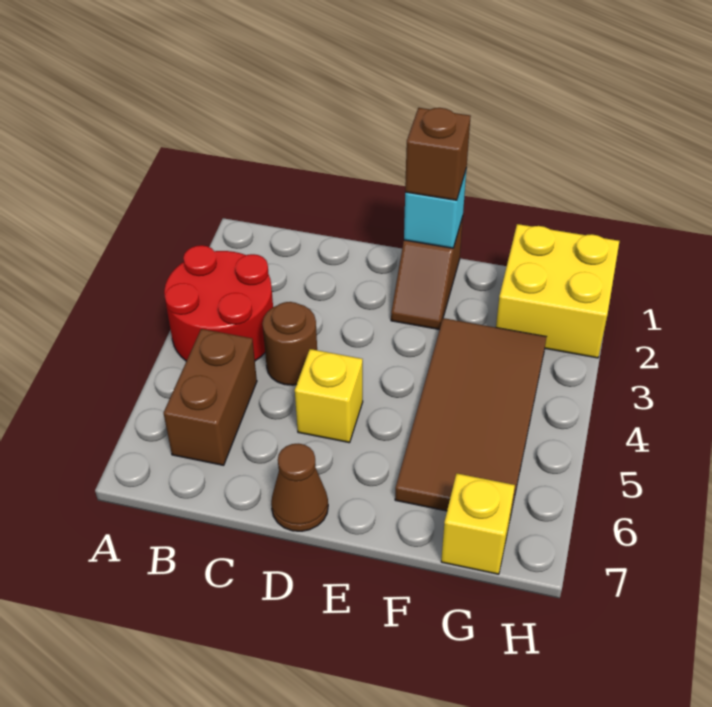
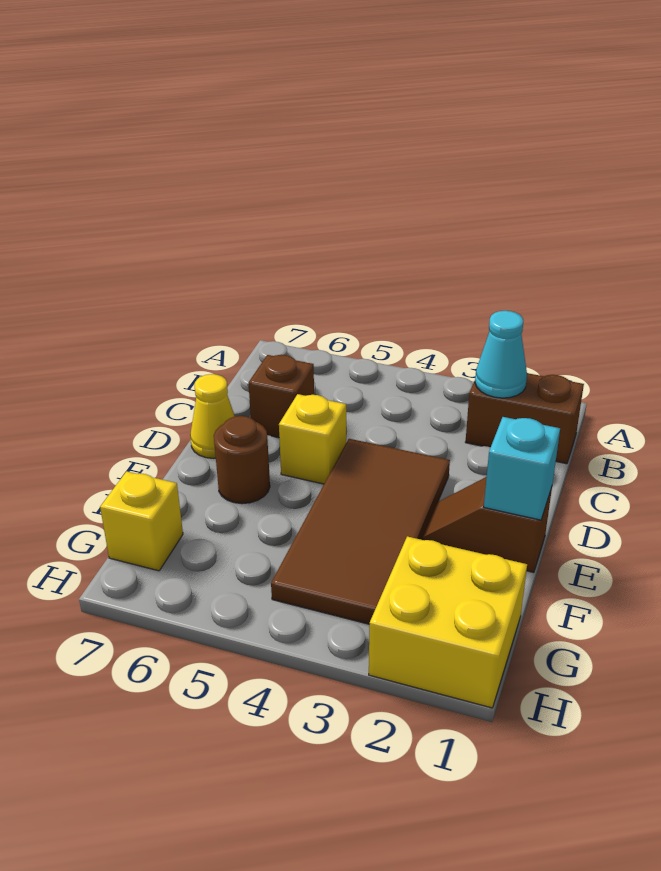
red round brick A3:B4 level 1 -> none
none -> cyan cone B2 level 2
brown brick B5:B6 level 1 -> brown brick B1:B2 level 1
brown round brick C4 level 1 -> brown round brick E6 level 1
brown cone D7 level 1 -> yellow cone D7 level 1
brown brick E1 level 3 -> brown brick C6 level 1
brown tile F3:G6 level 1 -> brown tile D3:G4 level 1

